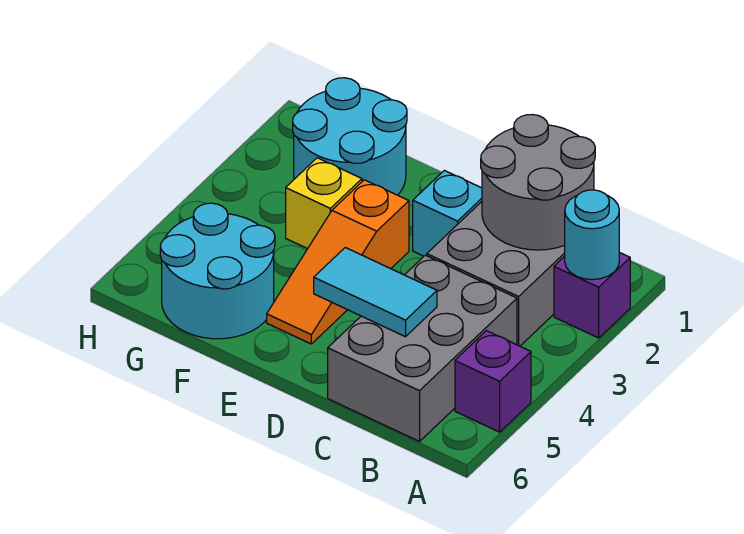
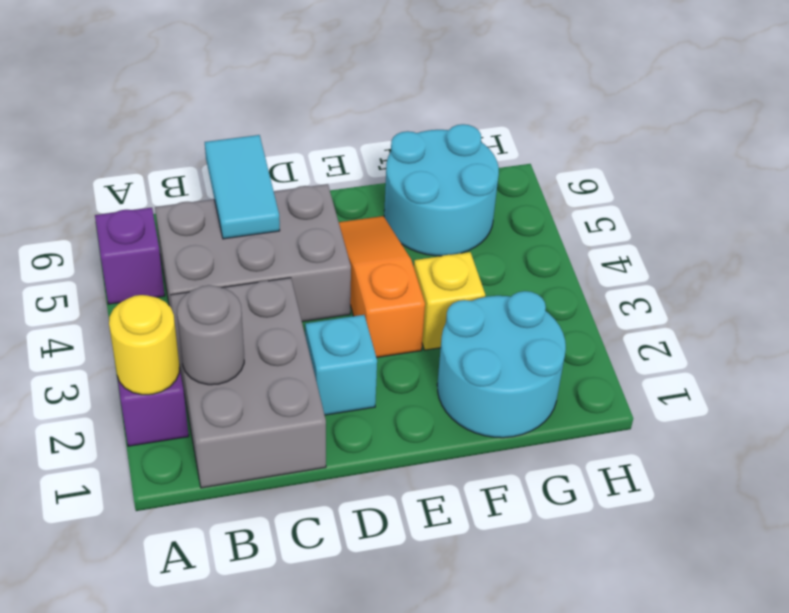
cyan round brick A2 level 2 -> yellow round brick A2 level 2
grey round brick B1:C2 level 2 -> grey round brick B2 level 2
grey brick B4:C6 level 1 -> grey brick B4:D5 level 1
cyan tile C5:D5 level 2 -> cyan tile C5:C6 level 2

